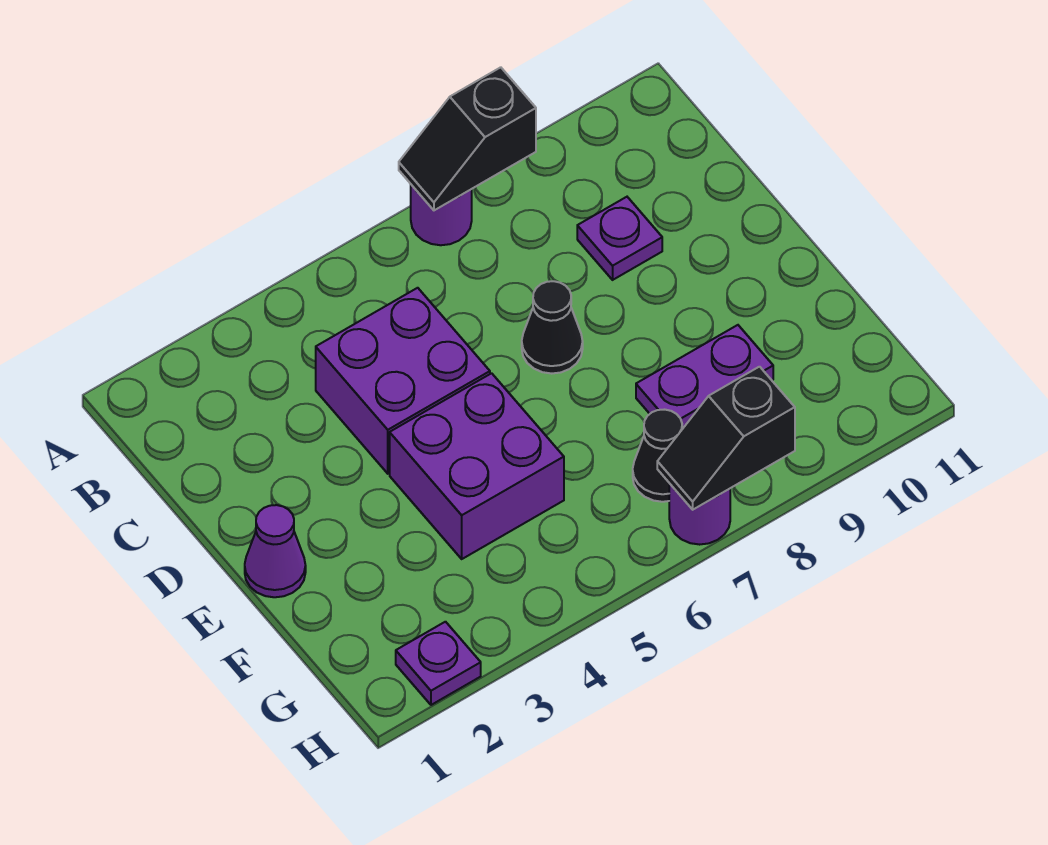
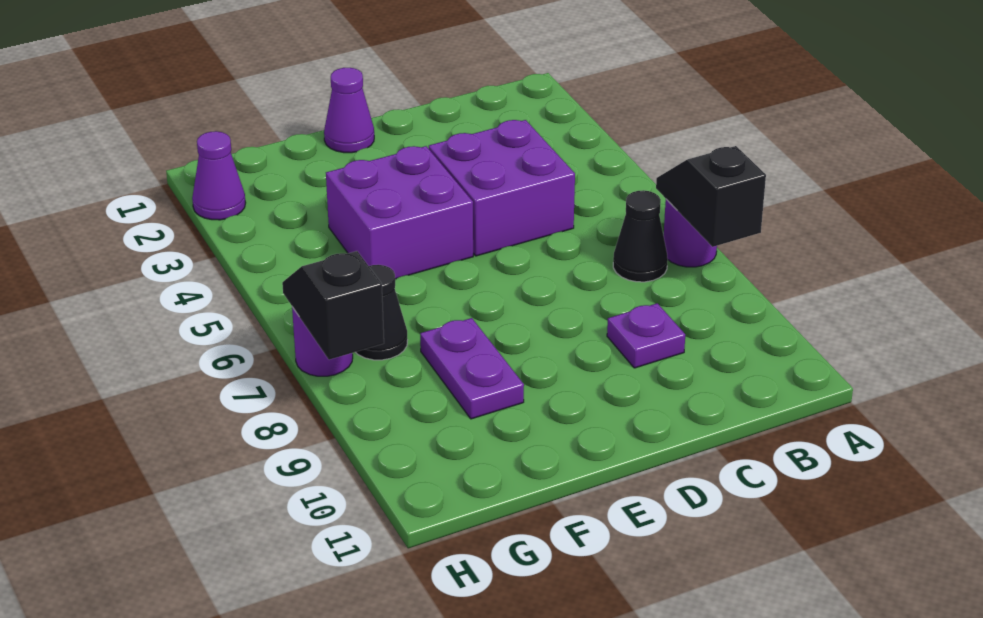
black cone D7 level 1 -> black cone B7 level 1
purple plate H2 level 1 -> purple cone H2 level 1

